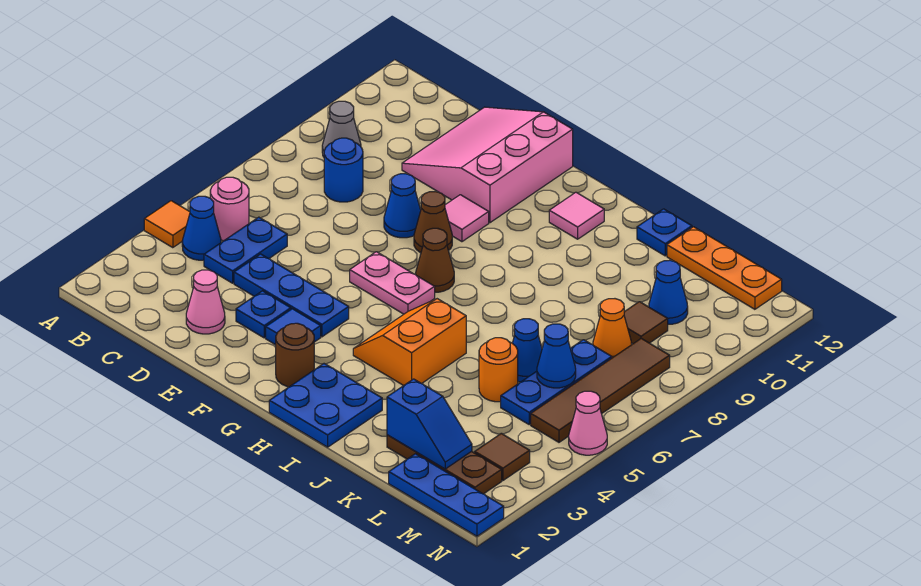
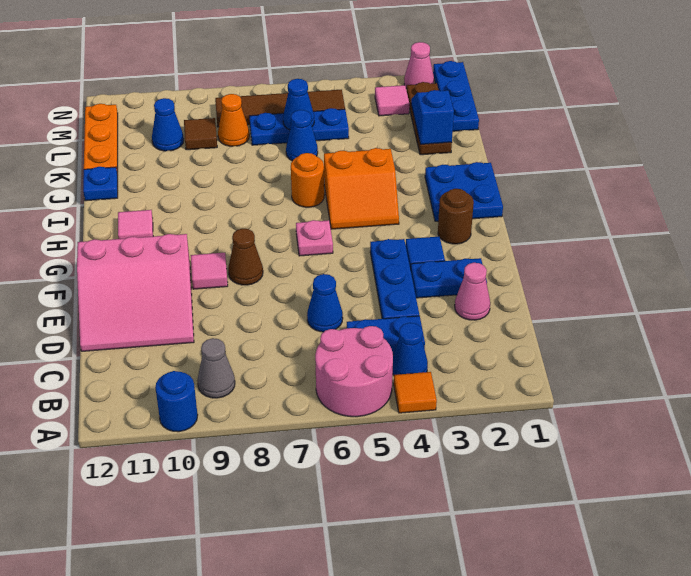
pink round brick B5 level 1 -> pink round brick A5:B6 level 1
blue round brick C8 level 1 -> blue round brick A10 level 1
blue plate E3 level 1 -> blue plate E2:E3 level 1
blue cone E8 level 1 -> blue cone D6 level 1
pink plate F6:G6 level 1 -> pink plate G6 level 1
brown cone G7 level 1 -> none
orange round brick K5 level 1 -> orange round brick I6 level 1
brown tile M3 level 1 -> pink tile M3 level 1
pink cone N5 level 1 -> pink cone N2 level 1

